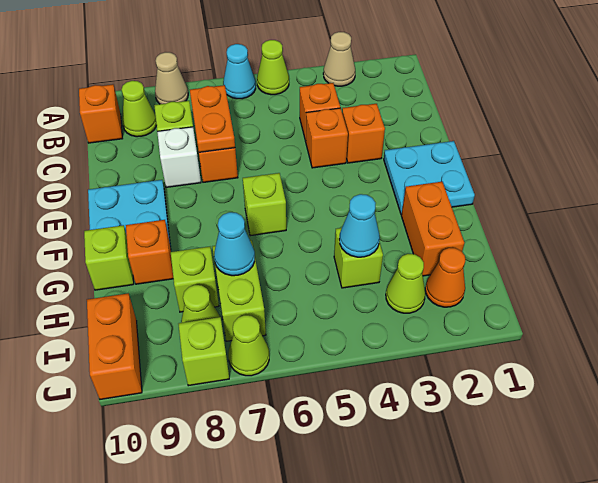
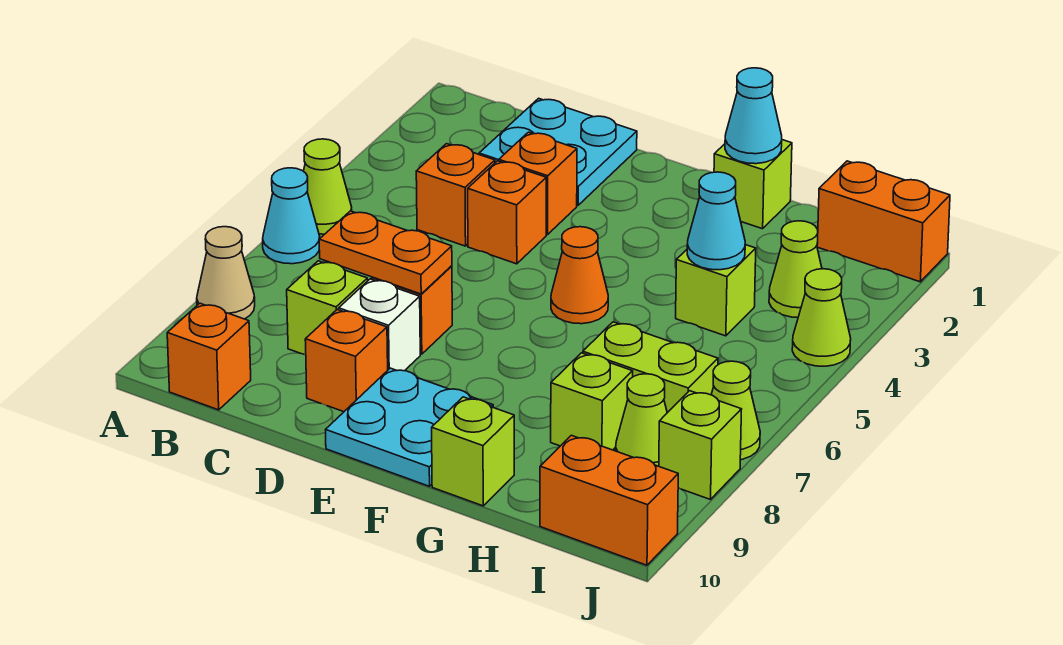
tan cone A3 level 1 -> none
lime cone B9 level 1 -> lime cone J4 level 1
cyan plate E1:F2 level 1 -> cyan plate C1:D2 level 1
lime brick F6 level 1 -> lime brick G1 level 1
orange brick G2:H2 level 1 -> orange brick I1:J1 level 1
orange brick G9 level 1 -> orange brick D9 level 1
cyan cone H7 level 2 -> cyan cone G1 level 2
orange cone I2 level 1 -> orange cone F5 level 1

